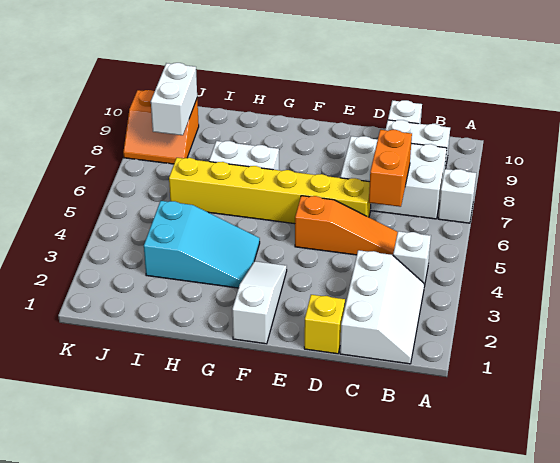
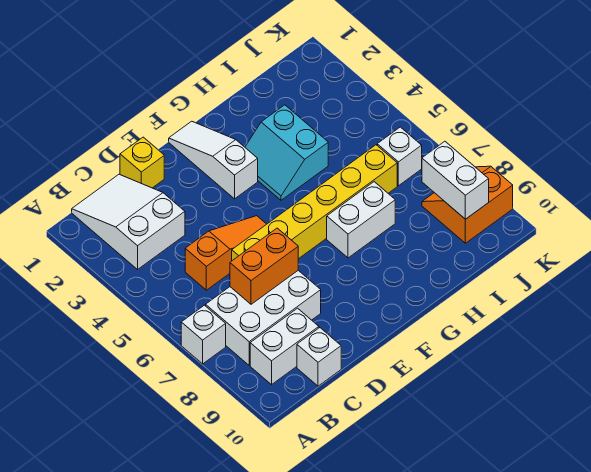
white slope B1:C3 level 1 top C -> white slope B1:C3 level 1 top 3
white brick B4 level 1 -> white brick J6 level 1
orange slope C5:E5 level 1 top E -> orange slope C5:E5 level 1 top C
orange brick C6:C7 level 2 -> orange brick C7:D7 level 2
white slope F1:F3 level 1 top 1 -> white slope F1:F3 level 1 top 3
cyan slope G3:I4 level 1 top I -> cyan slope G3:H4 level 1 top H

